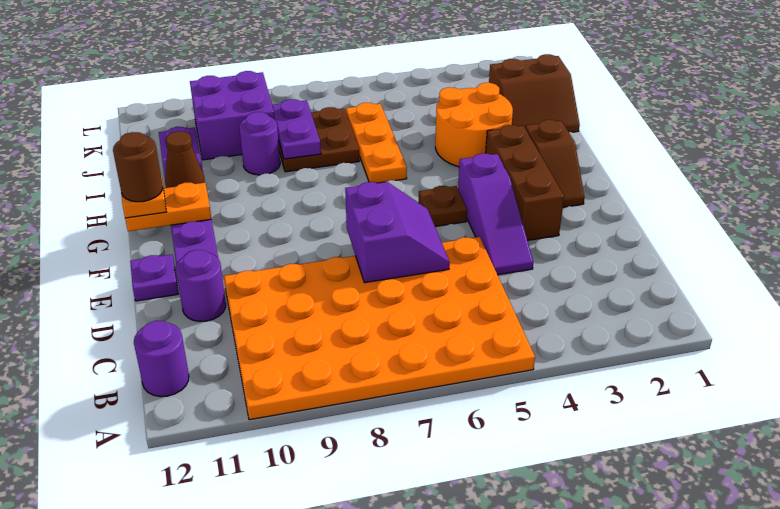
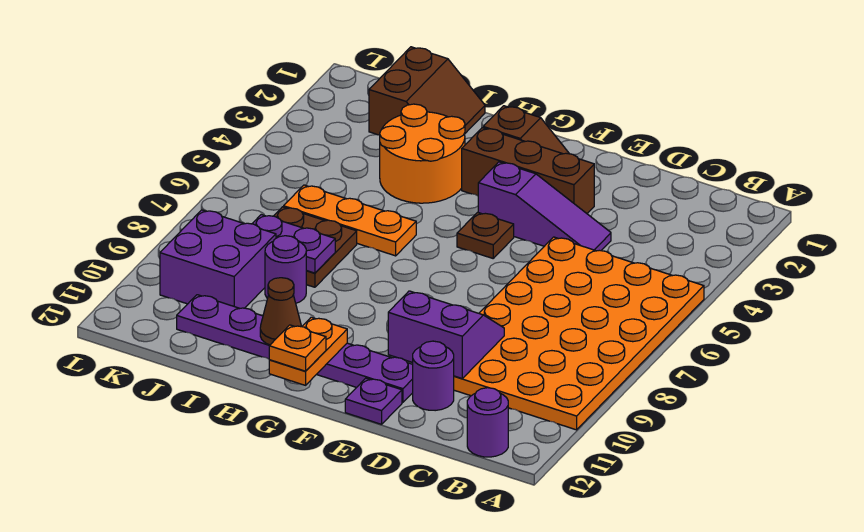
purple slope D6:E7 level 2 top 7 -> purple slope D9:E10 level 2 top 10
brown round brick G12 level 4 -> none

